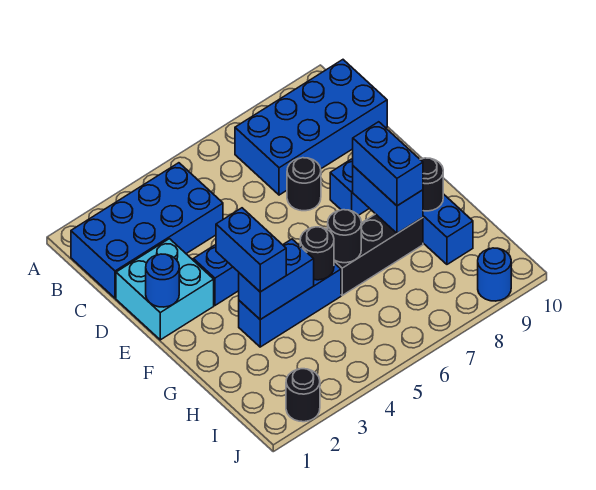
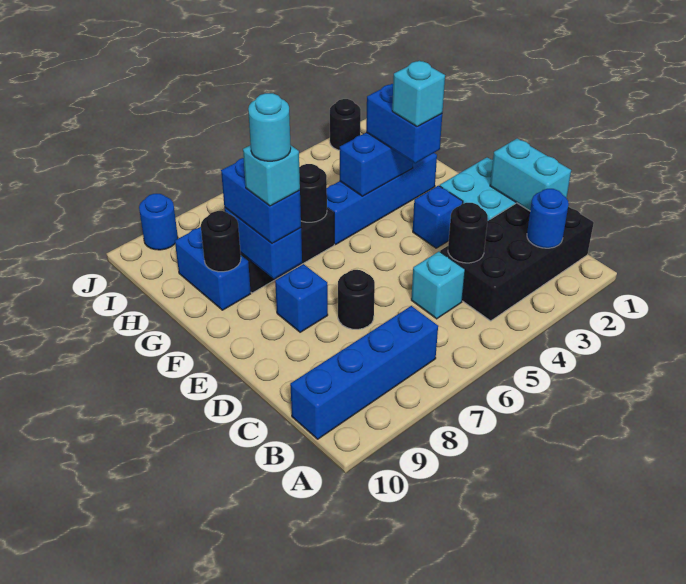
blue brick B1:C4 level 1 -> black brick B1:C4 level 1
blue brick B7:C10 level 1 -> blue brick B7:B10 level 1
none -> cyan brick C1:D1 level 2
none -> cyan brick C5 level 1
blue round brick E1 level 2 -> blue round brick B2 level 2
none -> cyan brick F3 level 4
none -> cyan brick F8 level 4
none -> cyan round brick F8 level 5
blue brick G3:G5 level 1 -> blue brick G2:G5 level 1
black round brick G5 level 2 -> black round brick C4 level 2

